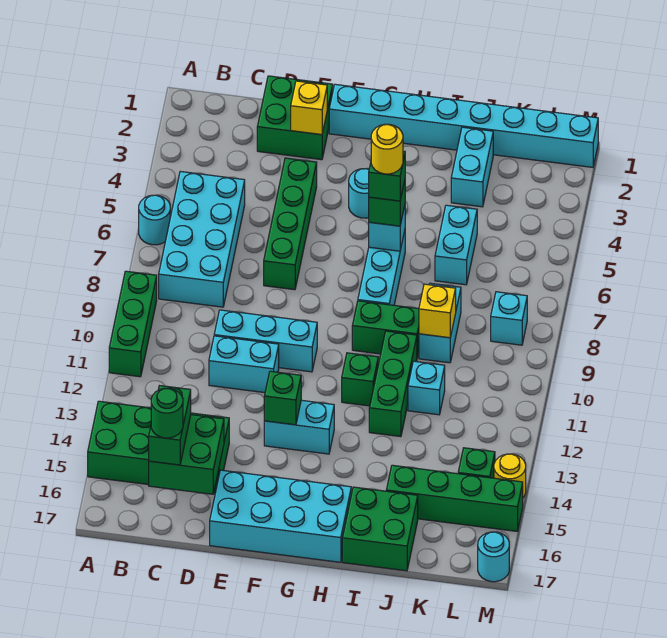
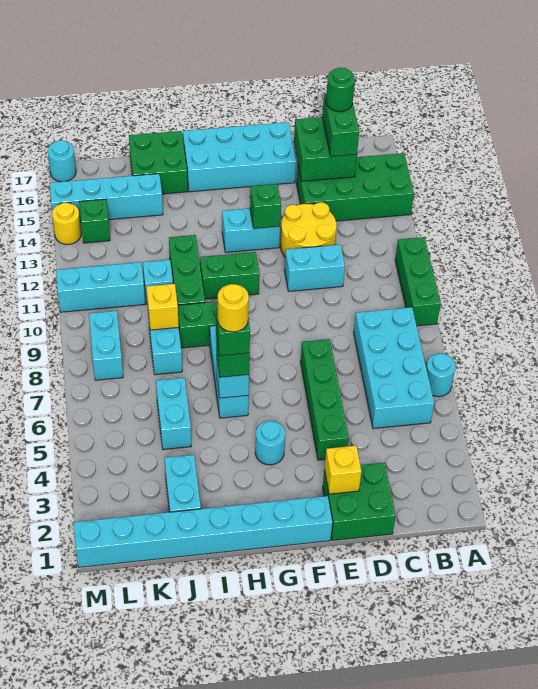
cyan brick D10:F10 level 1 -> cyan brick K11:M11 level 1
none -> yellow round brick D12:E13 level 1
green brick H11 level 1 -> green brick G11:H11 level 1
green brick J15:M15 level 1 -> cyan brick J15:M15 level 1
cyan brick L8 level 1 -> cyan brick L8:L9 level 1

